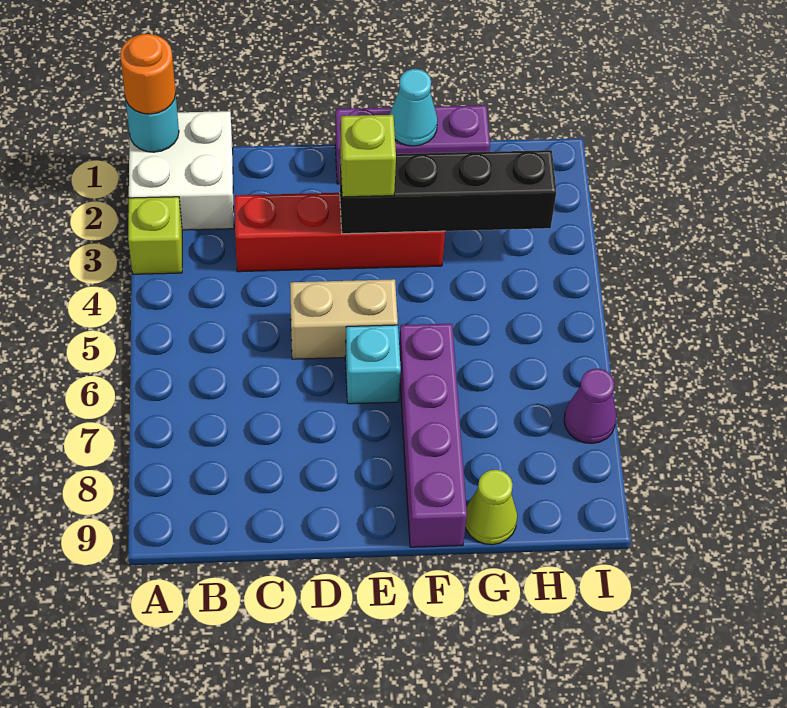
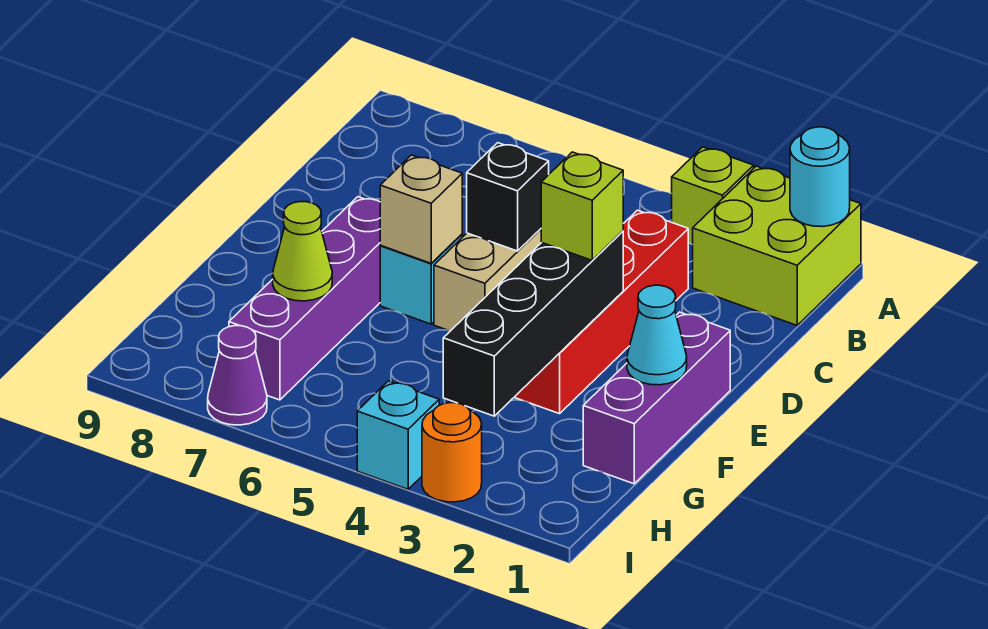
white brick A1:B2 level 1 -> lime brick A1:B2 level 1
orange round brick A1 level 3 -> orange round brick I3 level 1
none -> black brick D5 level 2
none -> tan brick E6 level 2
purple brick F6:F9 level 1 -> purple brick E7:H7 level 1
lime cone G9 level 1 -> lime cone G7 level 2
none -> cyan brick I4 level 1

